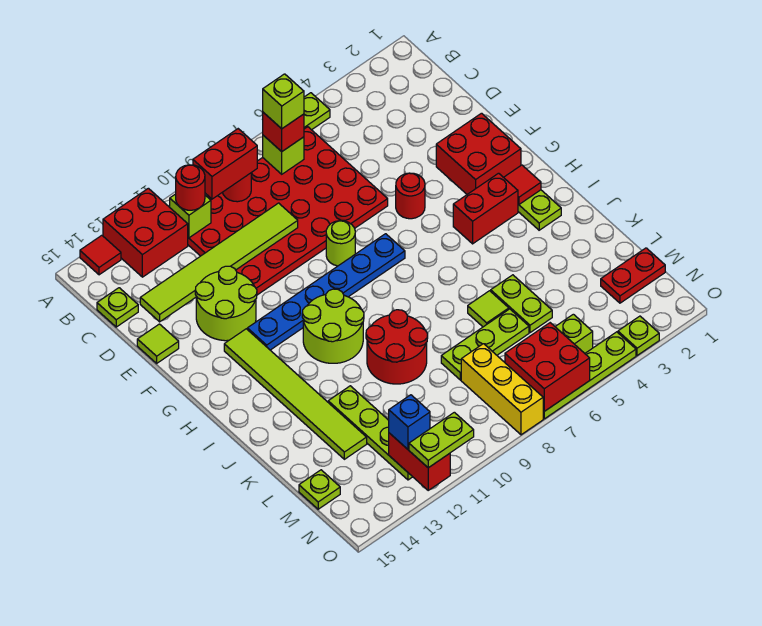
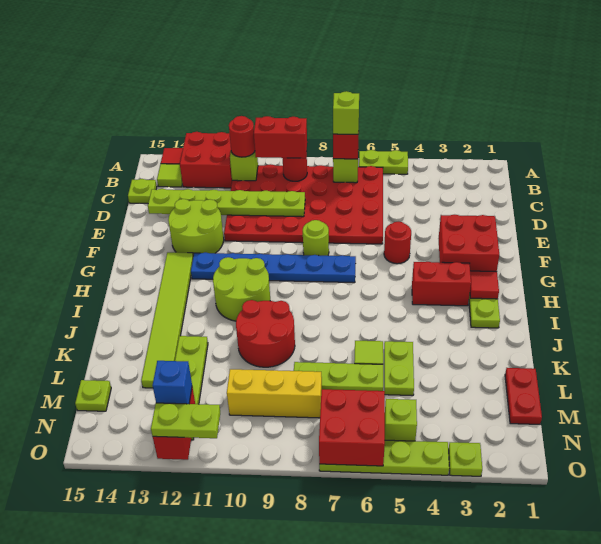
lime tile D9:D14 level 2 -> lime plate D9:D14 level 2
lime tile E15 level 1 -> lime tile B14 level 1
red plate M1:M2 level 1 -> red plate L1:M1 level 1
yellow brick M8:O8 level 1 -> yellow brick M8:M10 level 1

